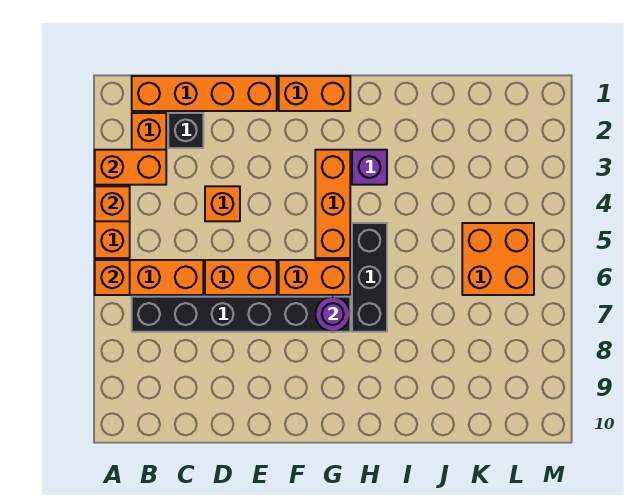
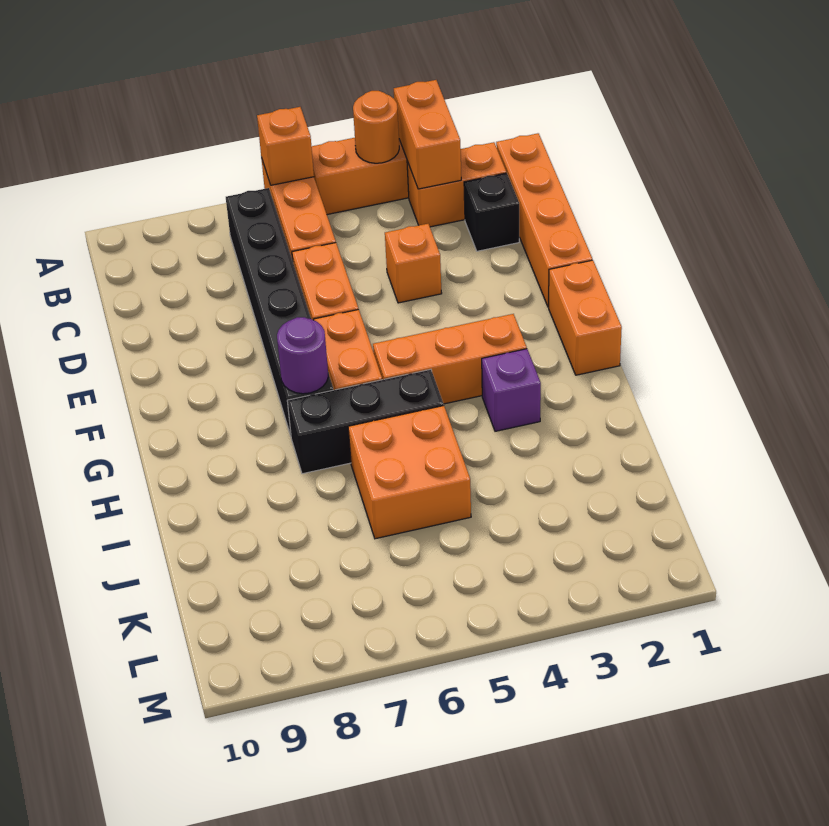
orange brick A4 level 2 -> orange round brick A4 level 2
orange brick K5:L6 level 1 -> orange brick I5:J6 level 1

